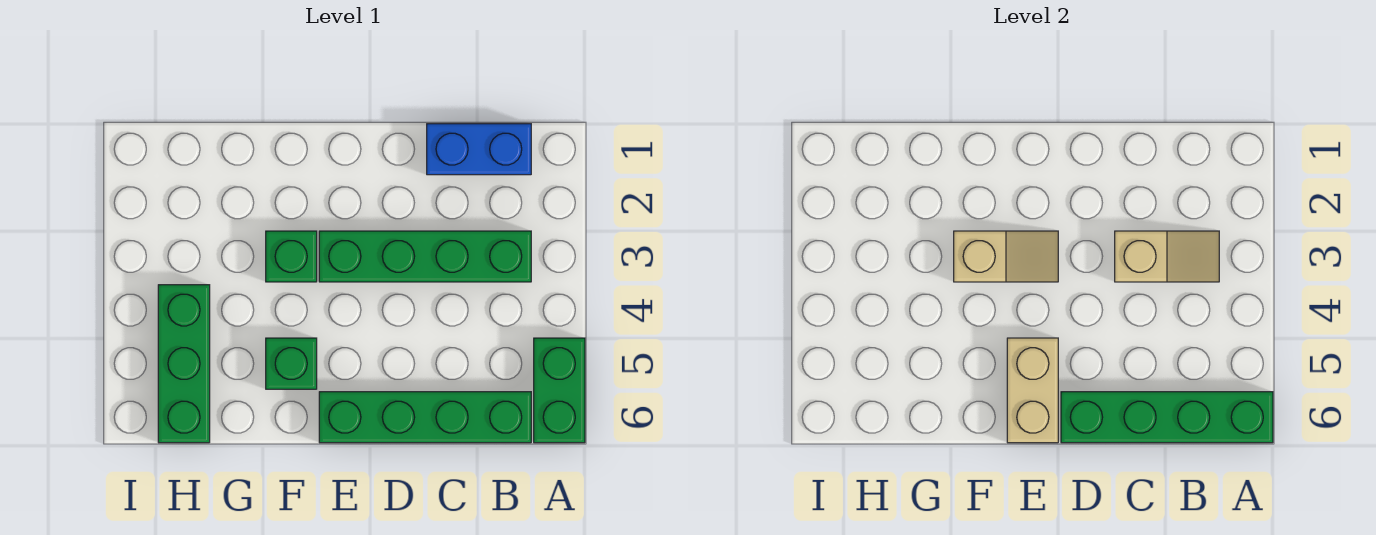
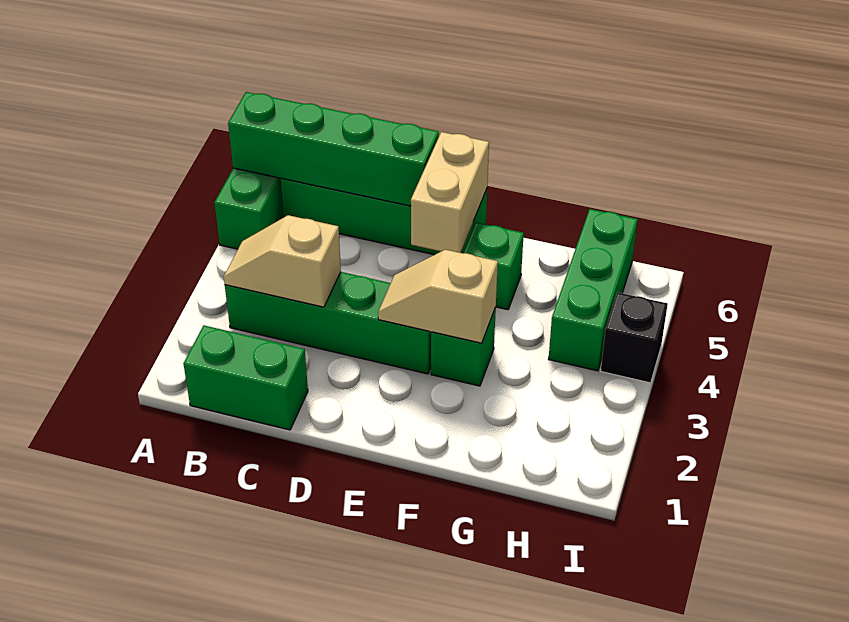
blue brick B1:C1 level 1 -> green brick B1:C1 level 1
none -> black brick I4 level 1

